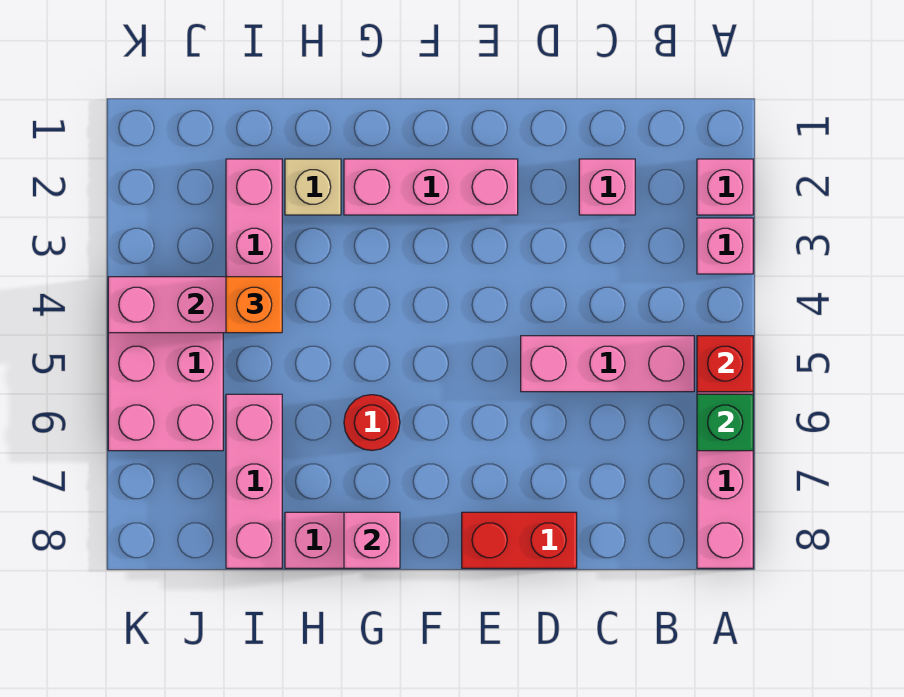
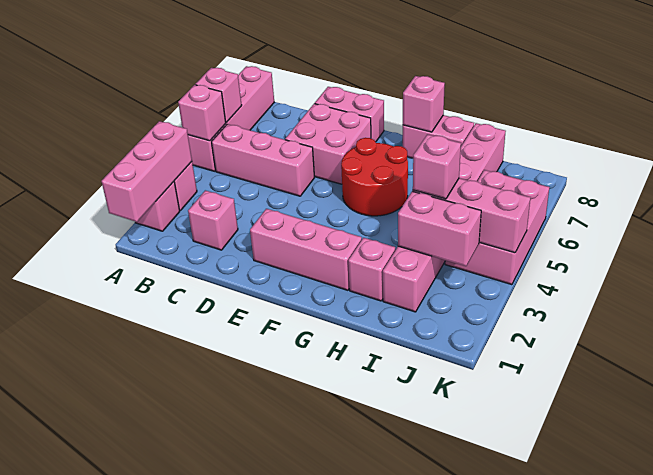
none -> pink brick A1:A3 level 2
red brick A5 level 2 -> pink brick A5 level 2
green brick A6 level 2 -> pink brick A6 level 2
none -> pink brick D6:E7 level 1
red brick D8:E8 level 1 -> pink brick D8:E8 level 1
red round brick G6 level 1 -> red round brick F5:G6 level 1
tan brick H2 level 1 -> pink brick H2 level 1
none -> pink brick I3:J3 level 2
orange brick I4 level 3 -> pink brick I4 level 3

